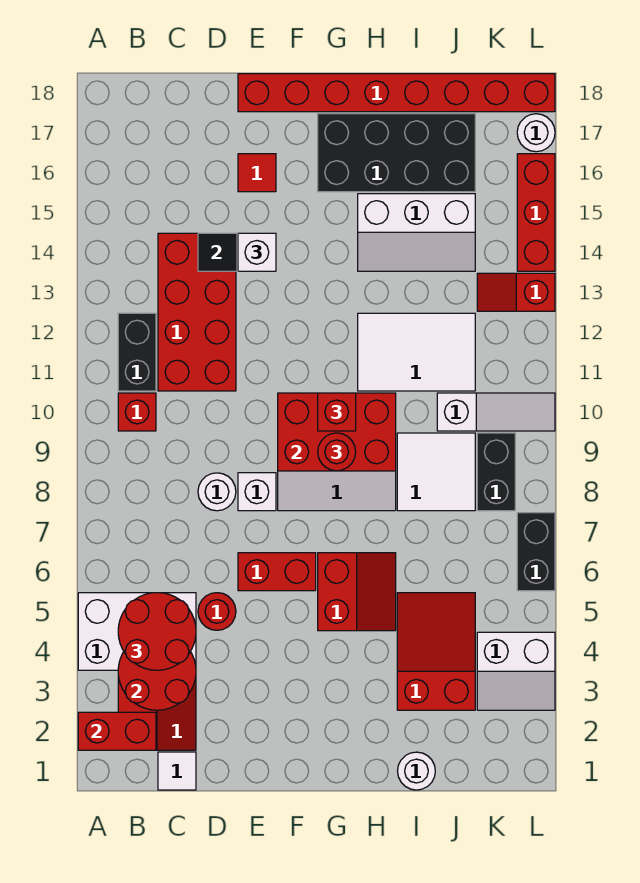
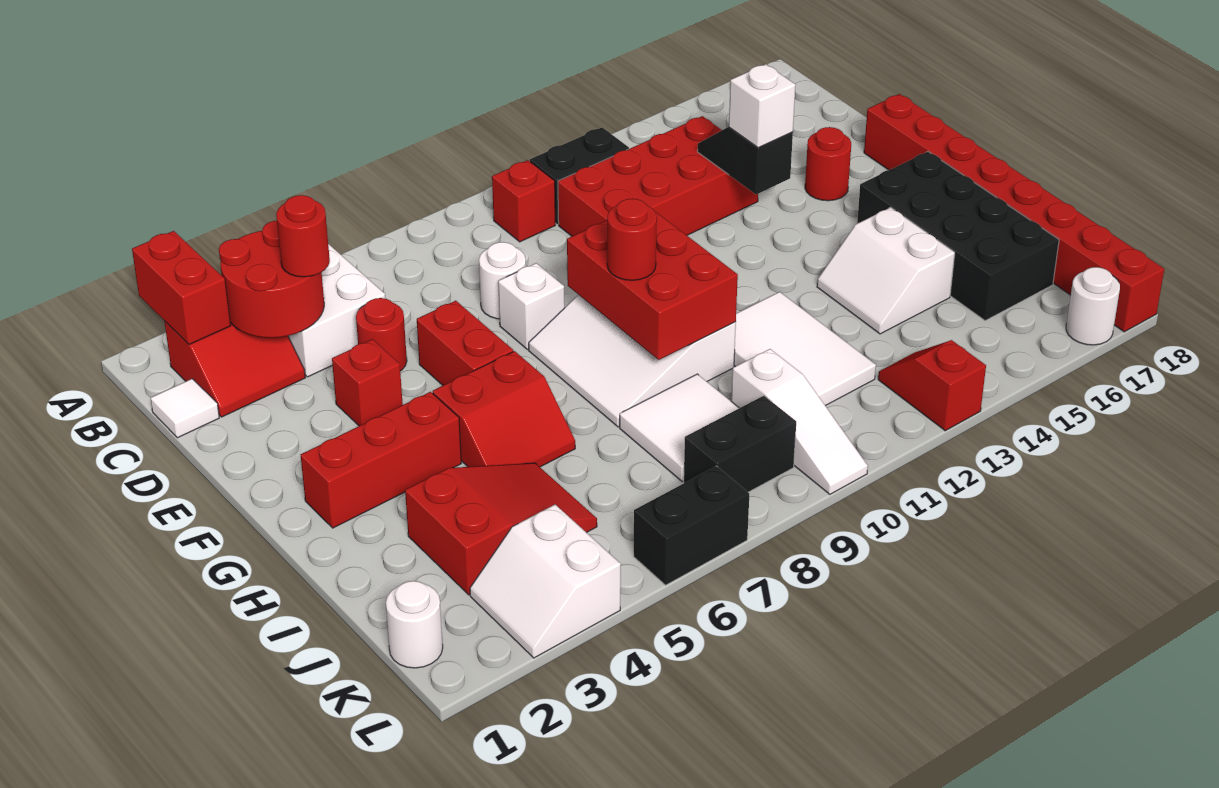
red round brick B4:C5 level 3 -> red round brick C4 level 3
red tile E16 level 1 -> red round brick E16 level 1
red brick G10 level 3 -> red brick E4 level 1
white slope H14:J15 level 1 top 15 -> white slope H14:I15 level 1 top 15
white round brick I1 level 1 -> white round brick K1 level 1
red brick L14:L16 level 1 -> red brick G2:G4 level 1

